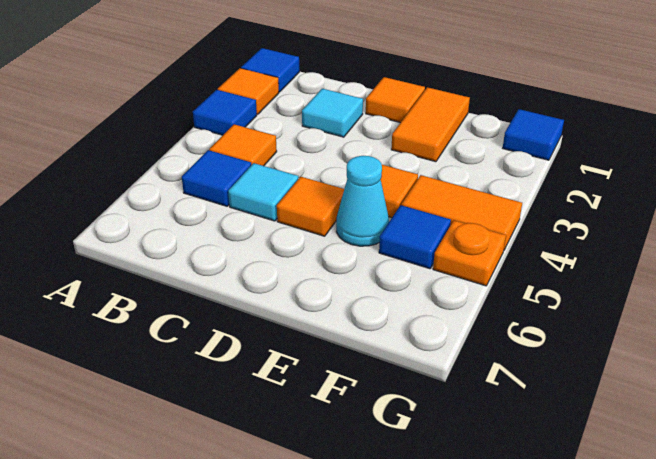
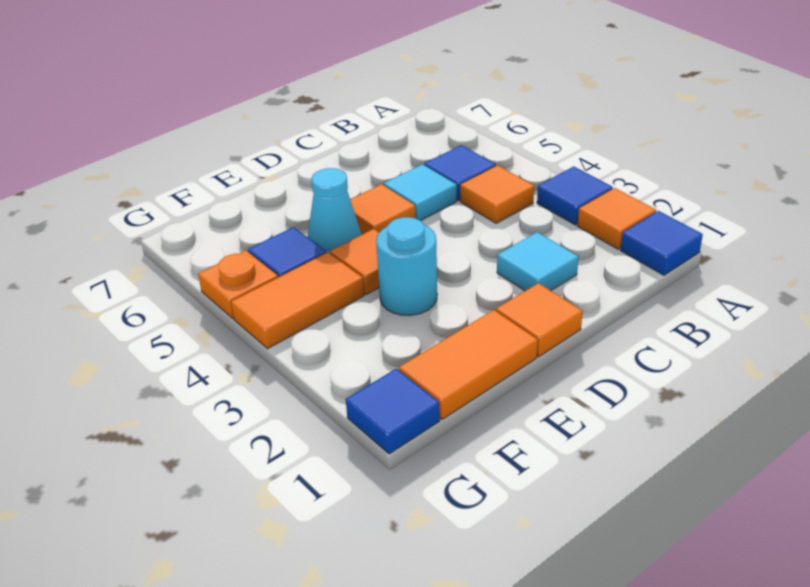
orange tile E1:E2 level 1 -> orange tile E1:F1 level 1
none -> cyan round brick E3 level 1

